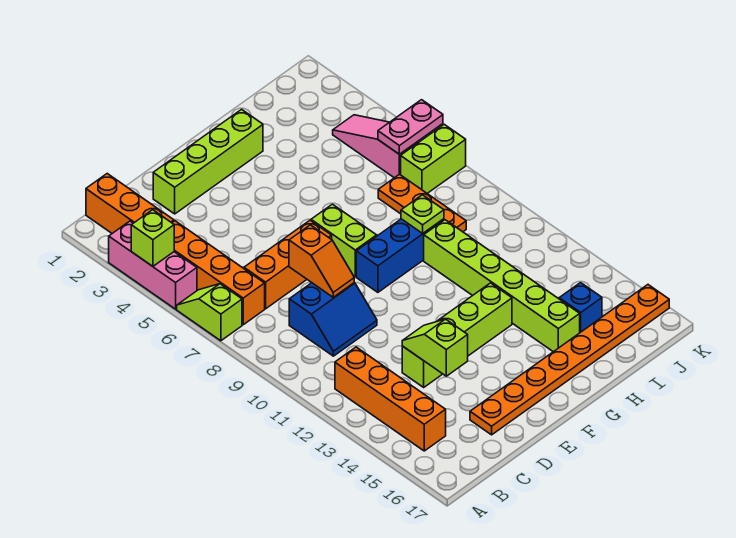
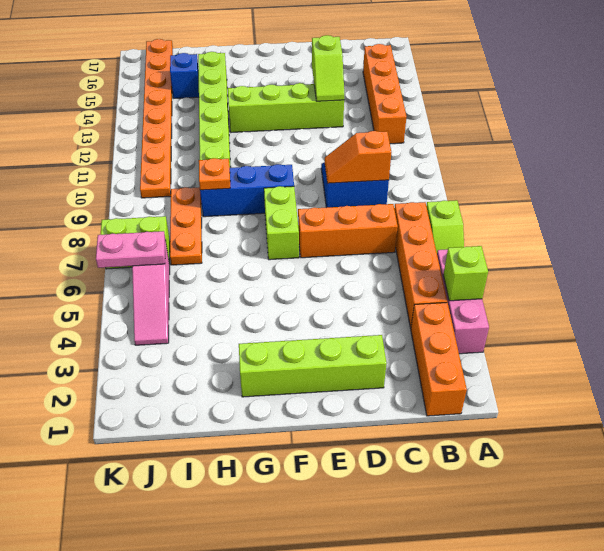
orange slope D8:D9 level 2 top 8 -> orange slope C9:D9 level 2 top C
orange plate D16:K16 level 1 -> orange plate J10:J17 level 1
lime plate H9 level 2 -> orange plate H9 level 2

